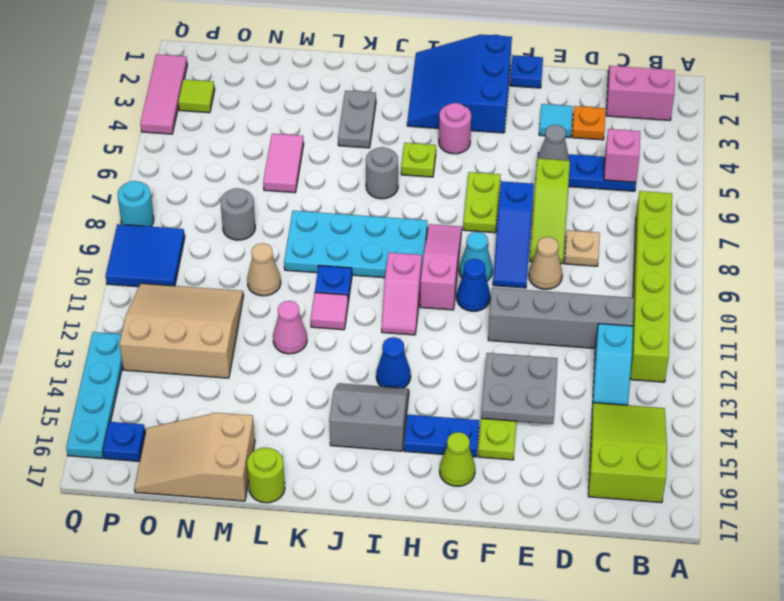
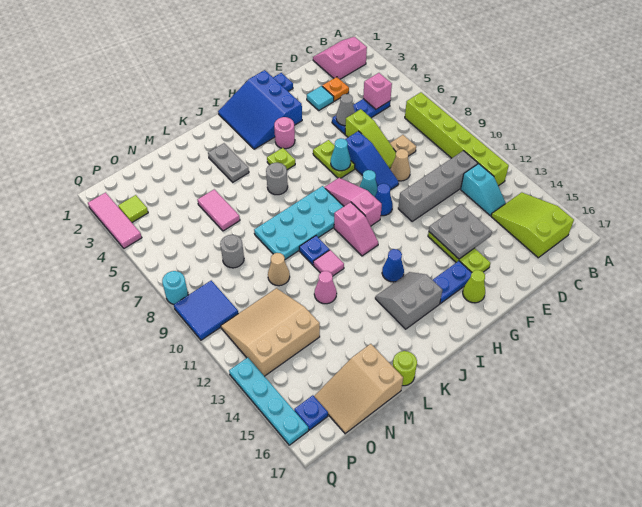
none -> cyan cone G7 level 2

